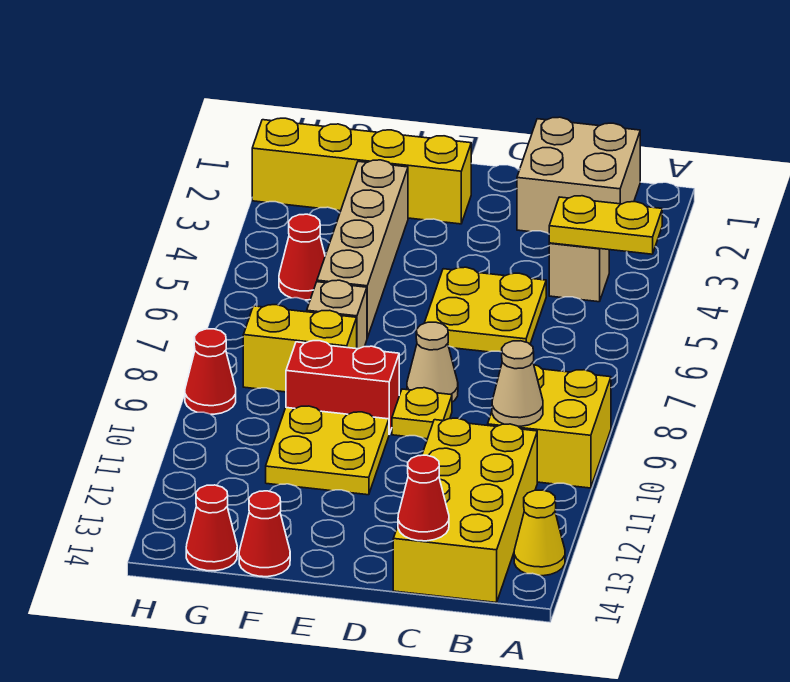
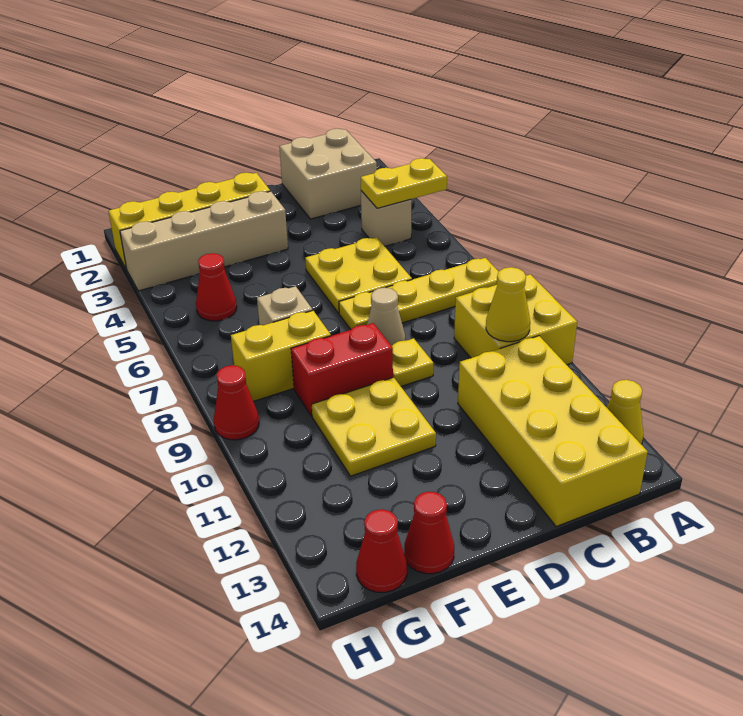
none -> yellow plate A7:D7 level 1
tan cone B10 level 2 -> yellow cone B10 level 2
red cone C14 level 2 -> none
tan brick F3:F6 level 1 -> tan brick E3:H3 level 1

